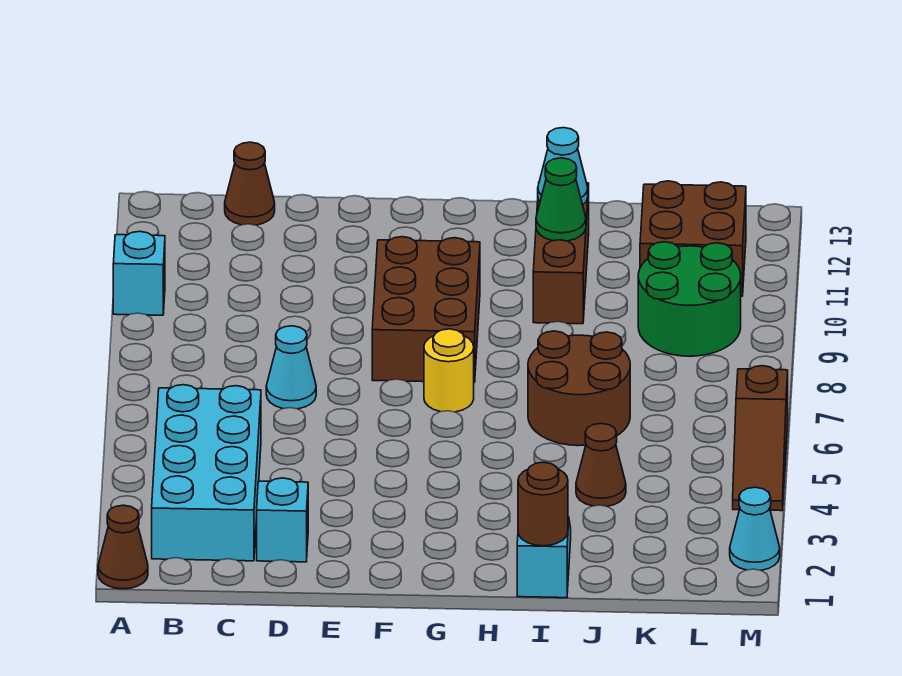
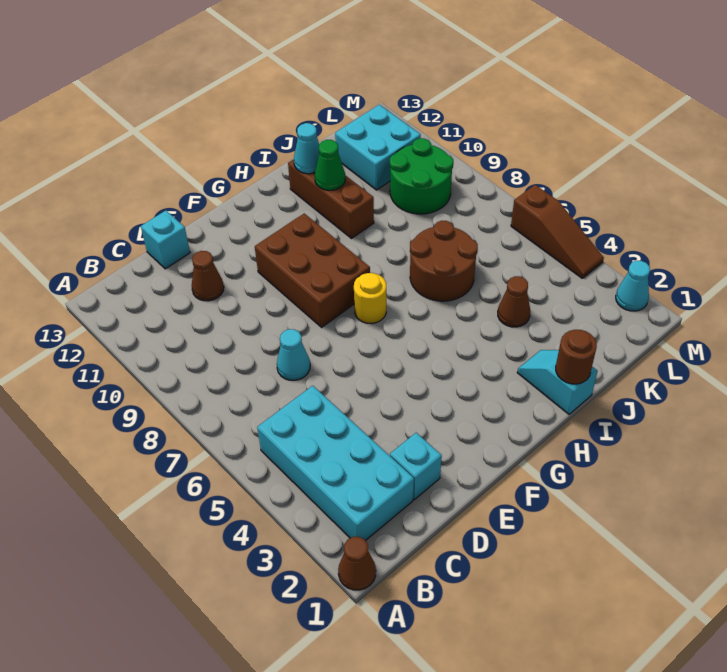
cyan brick A10 level 1 -> cyan brick D13 level 1
brown cone C13 level 1 -> brown cone D11 level 1
brown brick K11:L12 level 1 -> cyan brick K11:L12 level 1

